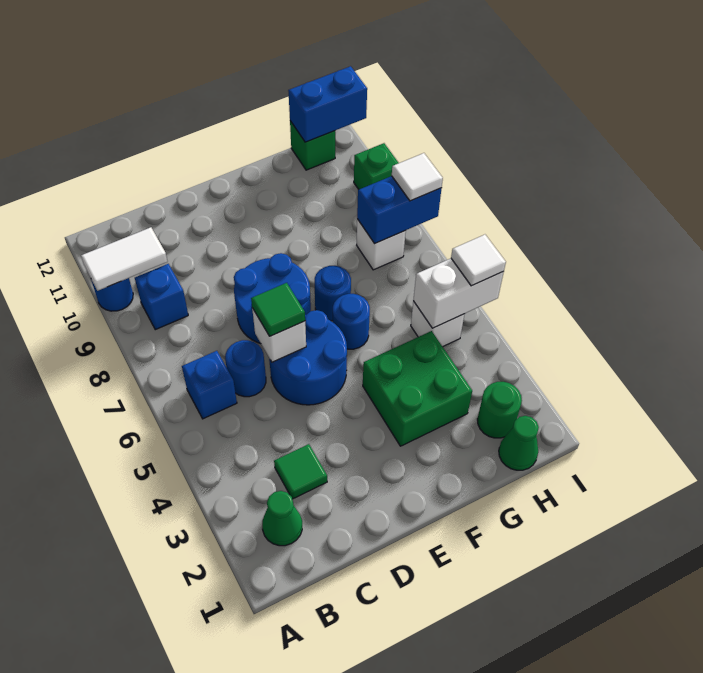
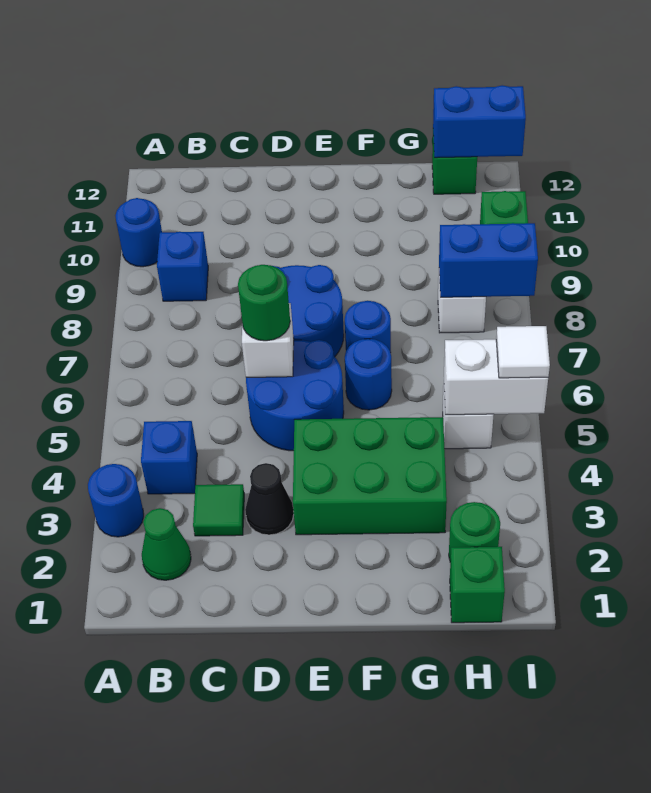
white tile A10:B10 level 2 -> none
blue brick B6 level 1 -> blue brick B4 level 1
blue round brick C6 level 1 -> blue round brick A3 level 1
none -> black cone D3 level 1
green tile D6 level 3 -> green round brick D6 level 3
green brick F3:G4 level 1 -> green brick E3:G4 level 1
green cone H1 level 1 -> green brick H1 level 1
white tile I8 level 3 -> none

